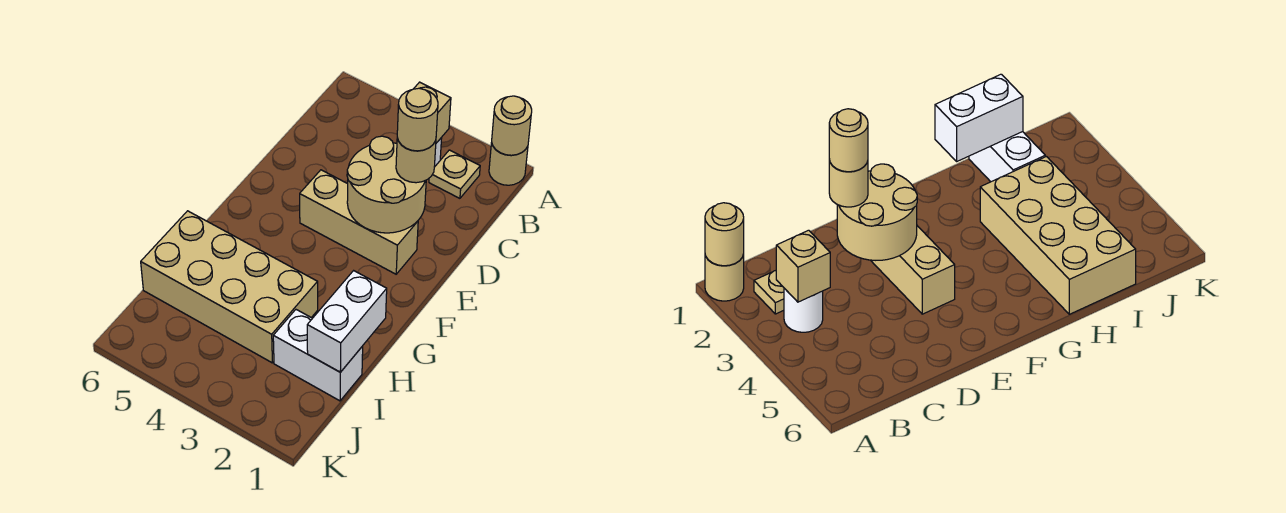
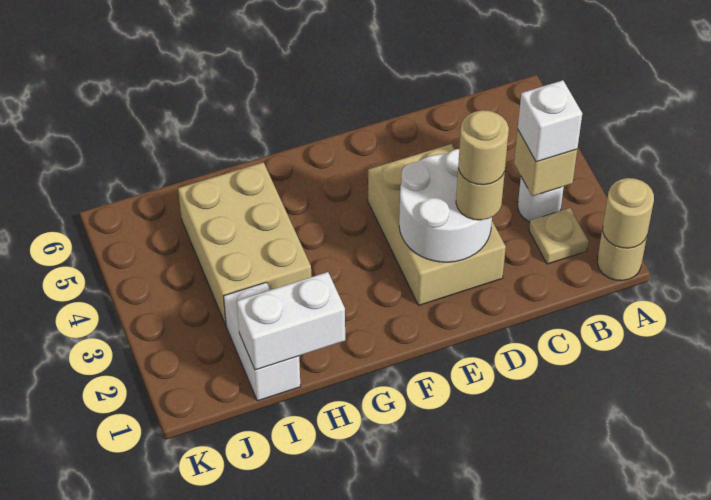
none -> white brick B3 level 3
tan round brick D2:E3 level 2 -> white round brick D2:E3 level 2
tan brick E2:E4 level 1 -> tan brick D2:E4 level 1
tan brick H3:I6 level 1 -> tan brick H3:I5 level 1

